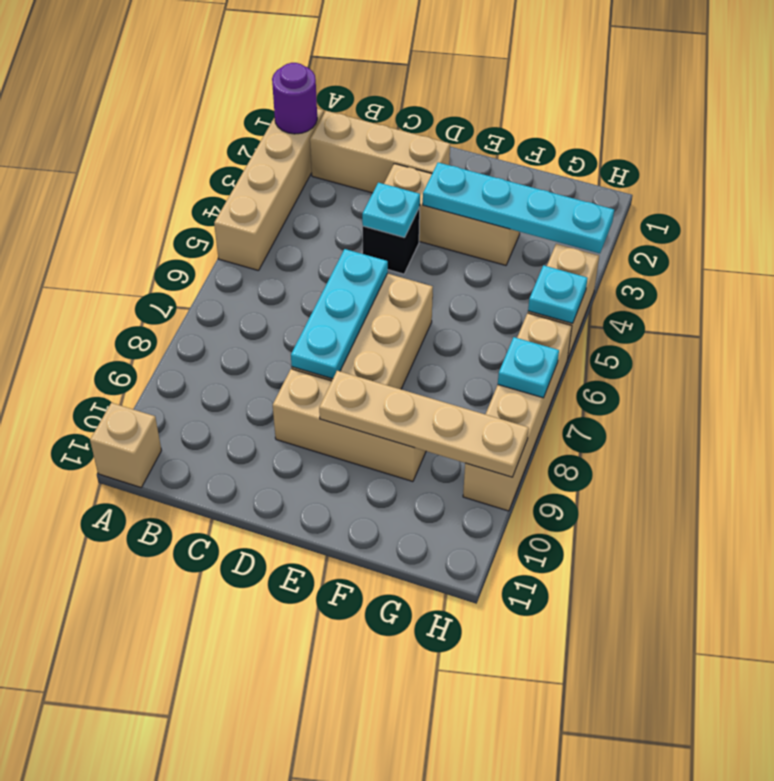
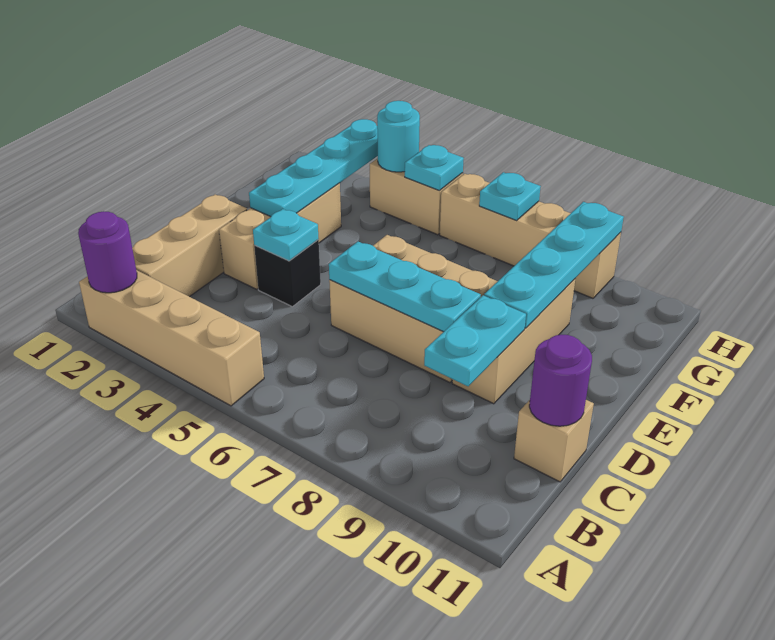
tan brick A11 level 1 -> tan brick C11 level 1
none -> cyan plate C9:D9 level 2
none -> purple round brick C11 level 2
tan plate E9:H9 level 2 -> cyan plate E9:H9 level 2
none -> cyan round brick H4 level 2

